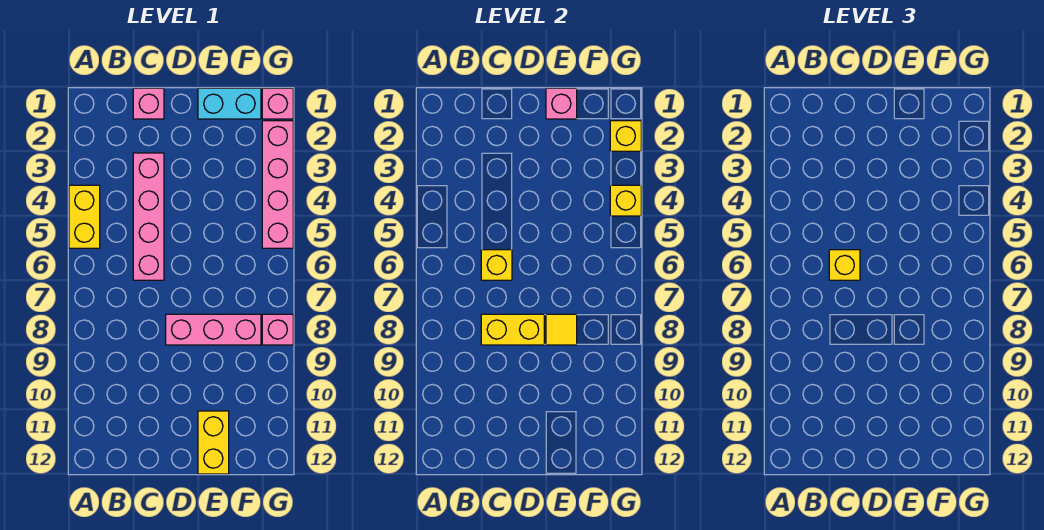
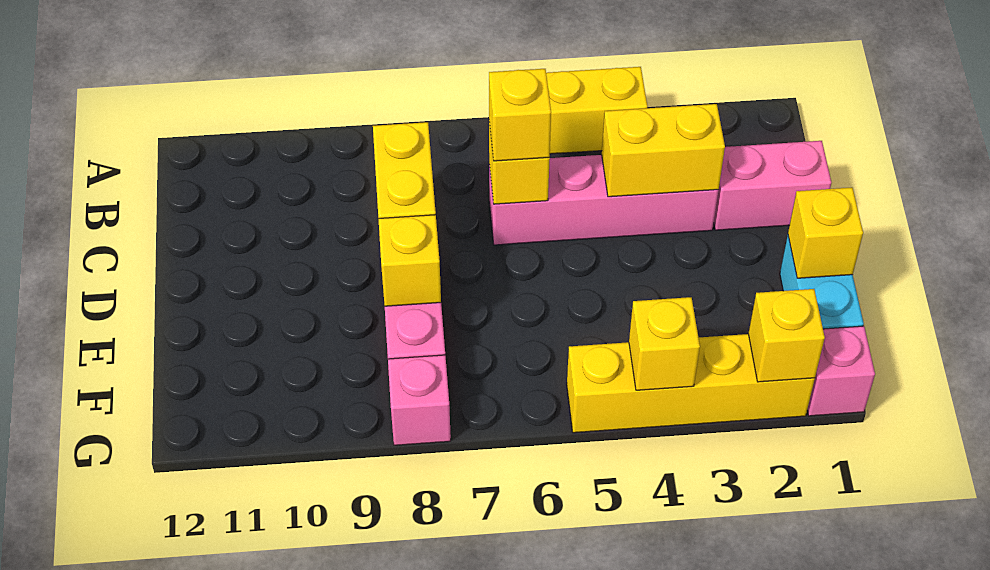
pink brick C1 level 1 -> pink brick C1:C2 level 1
pink brick E1 level 2 -> yellow brick E1 level 2
yellow tile E8 level 2 -> yellow brick E8 level 2
yellow brick E11:E12 level 1 -> yellow brick C3:C4 level 2
pink brick G2:G5 level 1 -> yellow brick G2:G5 level 1

